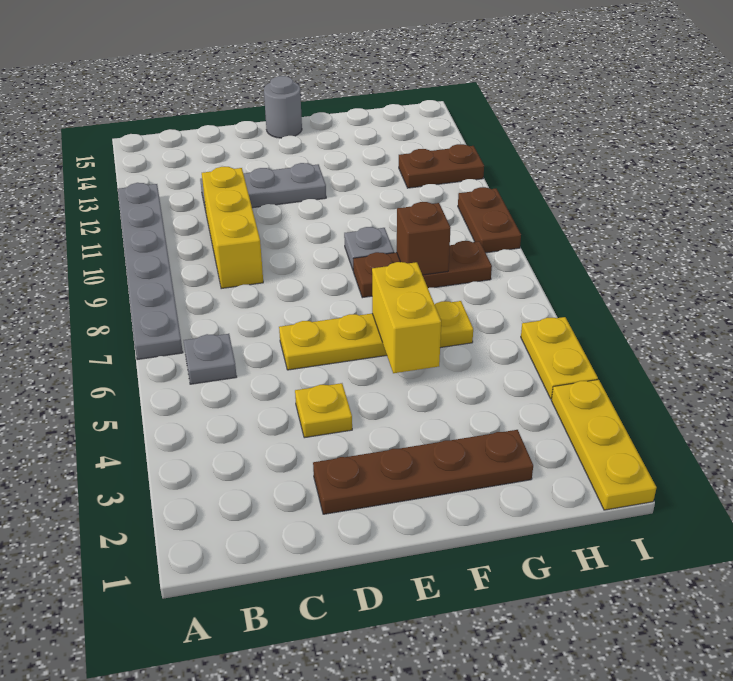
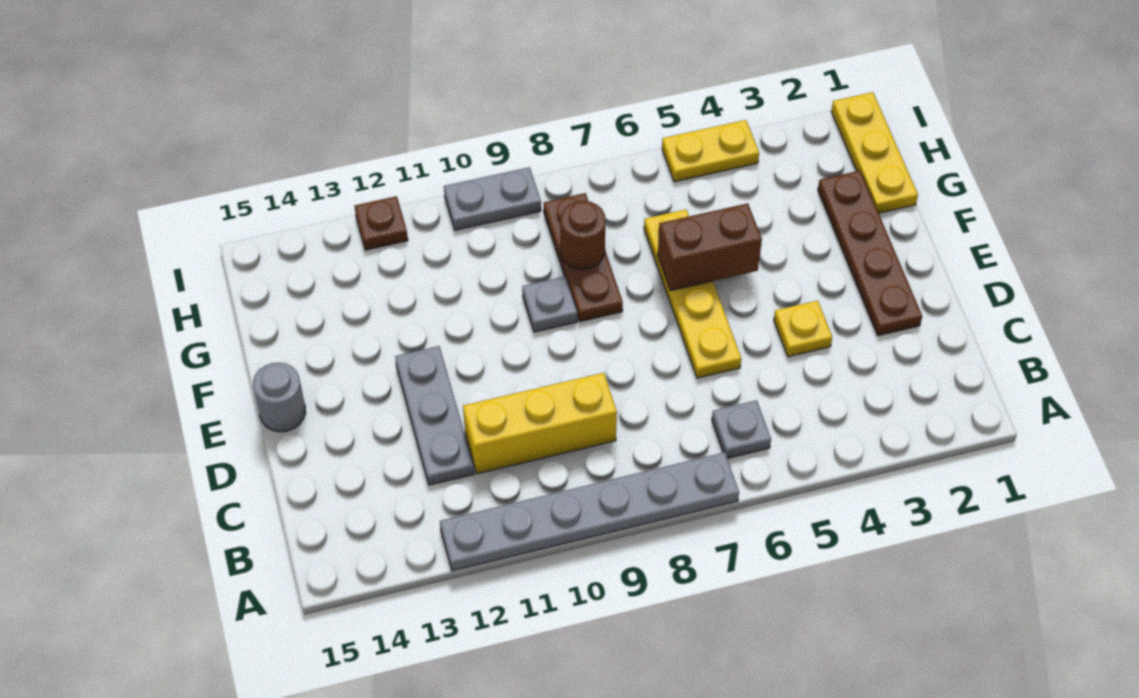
yellow brick F5:F6 level 2 -> brown brick F5:F6 level 2
brown brick G8 level 2 -> brown round brick G8 level 2
brown plate H12:I12 level 1 -> brown plate I12 level 1
yellow plate I1:I3 level 1 -> yellow plate G1:I1 level 1
brown plate I9:I10 level 1 -> grey plate I9:I10 level 1

